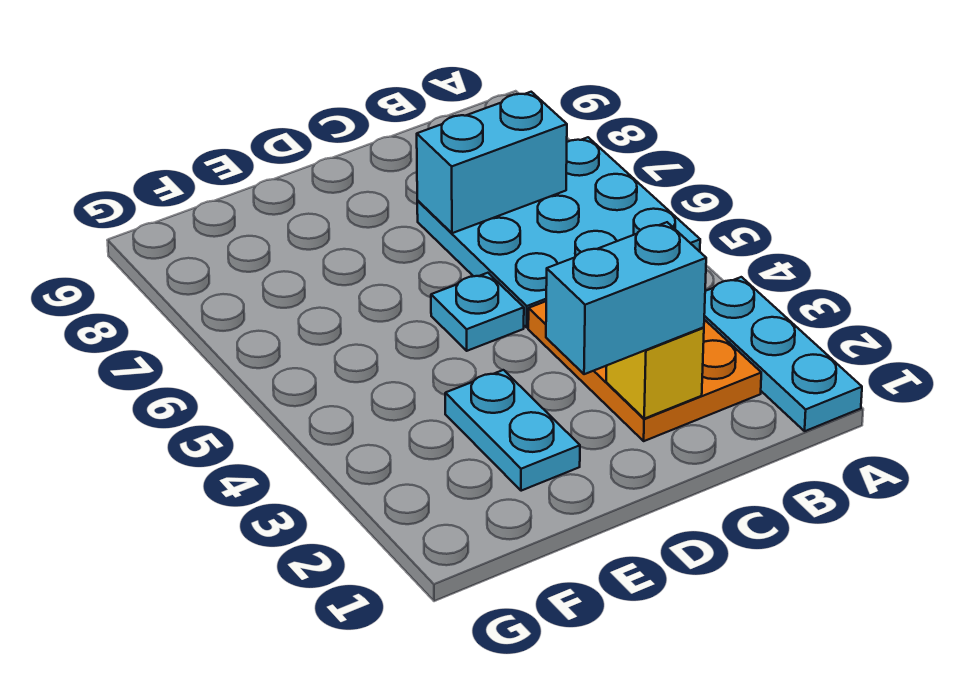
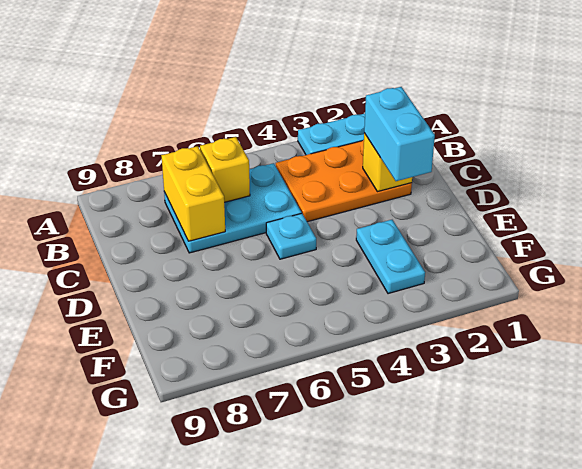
cyan plate A5:C7 level 1 -> cyan plate B5:C7 level 1
none -> yellow brick B6 level 2
cyan brick B7:C7 level 2 -> yellow brick B7:C7 level 2
cyan plate E2:E3 level 1 -> cyan plate E3:F3 level 1

